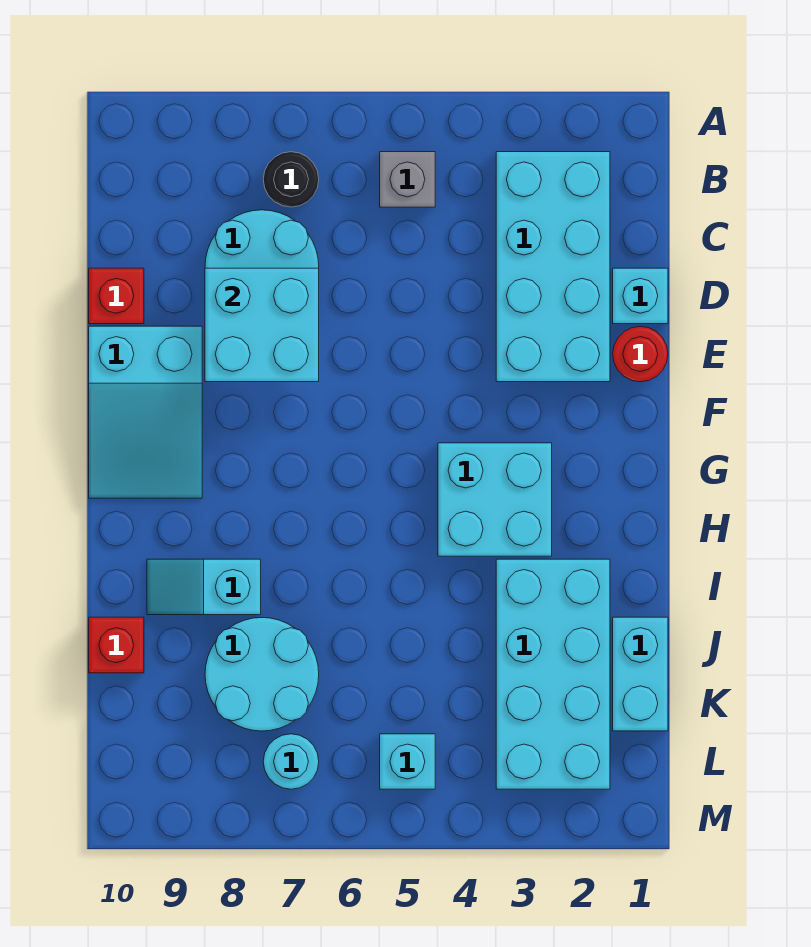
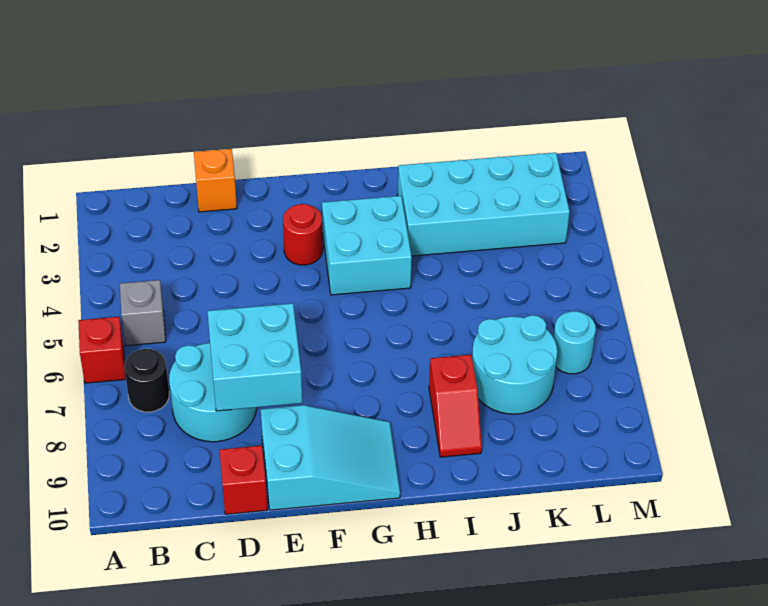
cyan brick B2:E3 level 1 -> none
cyan brick D1 level 1 -> orange brick D1 level 1
red round brick E1 level 1 -> red round brick F3 level 1
cyan slope I8:I9 level 1 top 8 -> red slope I8:I9 level 1 top 8
cyan brick J1:K1 level 1 -> none
red brick J10 level 1 -> red brick A6 level 1
cyan brick L5 level 1 -> none

